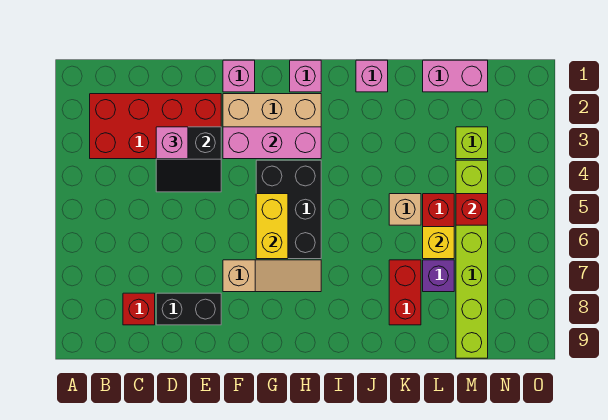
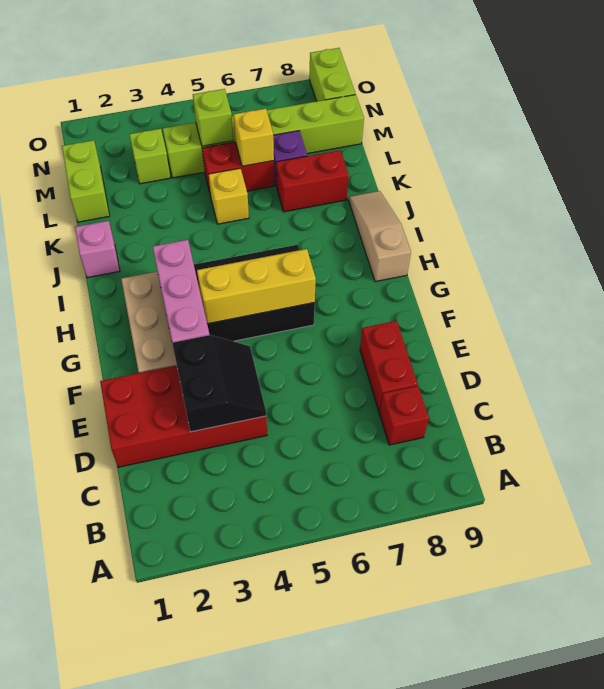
red brick B2:E3 level 1 -> red brick D1:E4 level 1
pink brick D3 level 3 -> none
black brick D8:E8 level 1 -> red brick D8:E8 level 1
pink brick F1 level 1 -> none
tan slope F7:H7 level 1 top F -> tan slope H9:J9 level 1 top H
yellow brick G5:G6 level 2 -> yellow brick G4:G6 level 2
pink brick H1 level 1 -> none
tan brick K5 level 1 -> yellow brick K5 level 1
pink brick L1:M1 level 1 -> lime brick L1:M1 level 1
red brick M5 level 2 -> lime brick M5 level 2
none -> lime brick N9:O9 level 1

